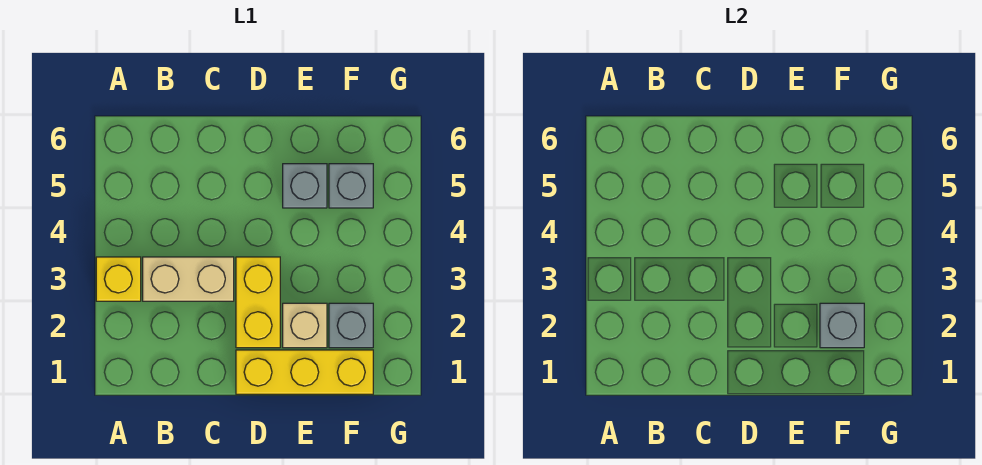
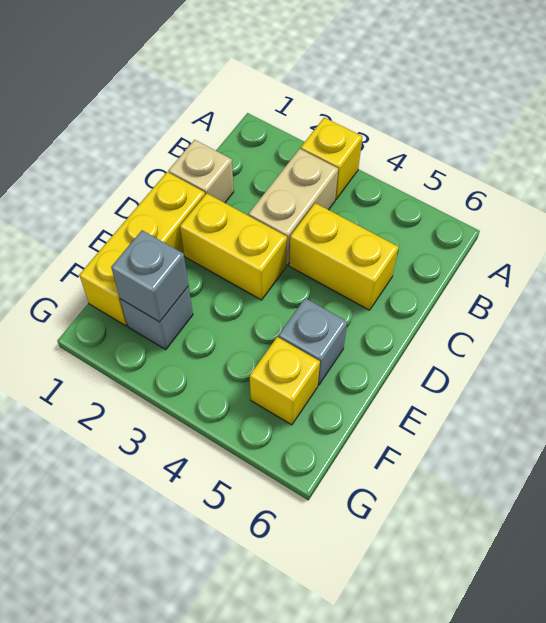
none -> yellow brick C4:C5 level 1
tan brick E2 level 1 -> tan brick C1 level 1
grey brick F5 level 1 -> yellow brick F5 level 1

